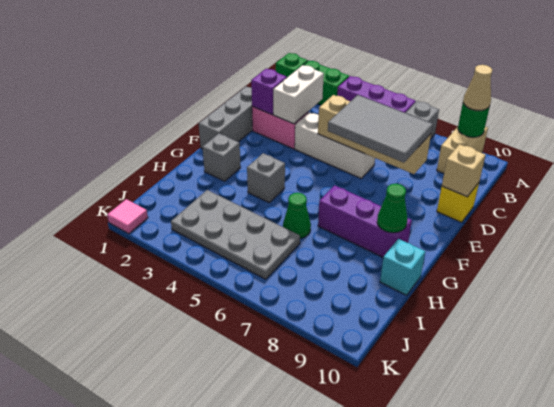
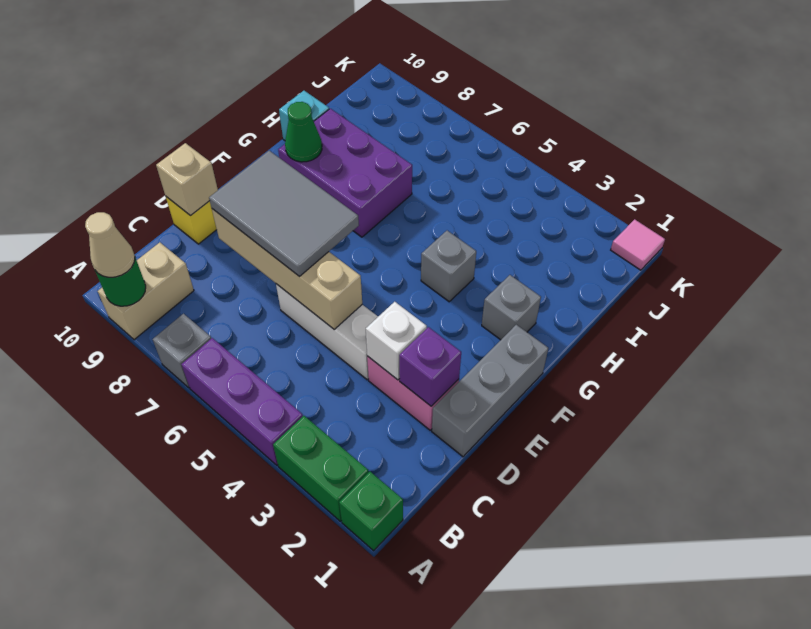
white brick C3:D3 level 2 -> white brick D3 level 2
purple brick G7:G9 level 1 -> purple brick G7:H9 level 1
green cone H6 level 1 -> none
grey plate I3:J6 level 1 -> none

